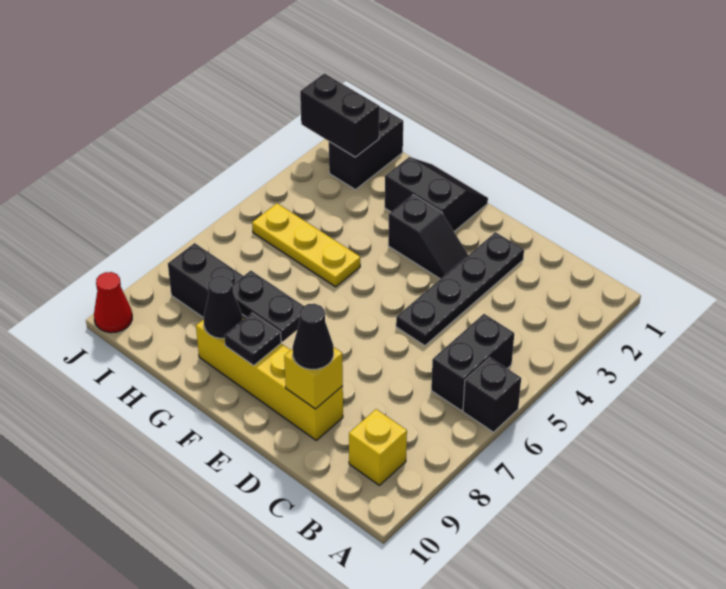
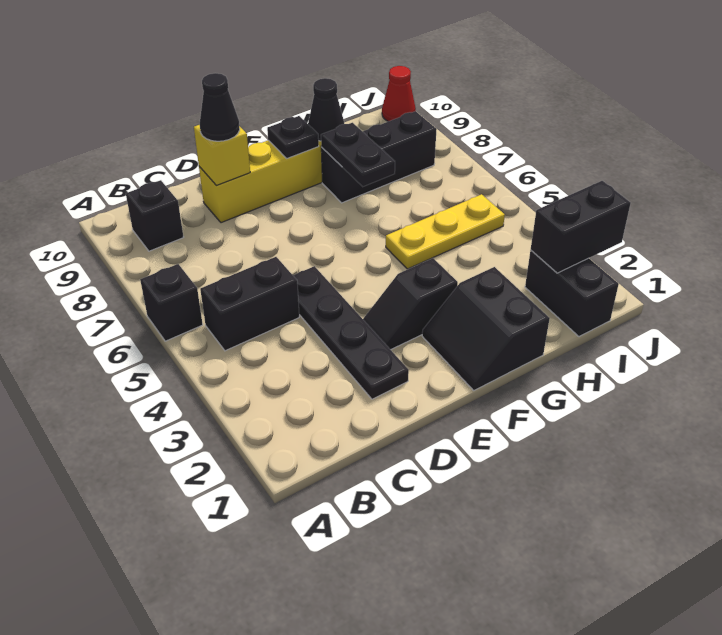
black brick B5:B6 level 1 -> black brick B5:C5 level 1
yellow brick B9 level 1 -> black brick B9 level 1
black slope F1:G2 level 1 top 2 -> black slope F1:G2 level 1 top G
black plate F8:G8 level 2 -> black plate G7:G8 level 2

